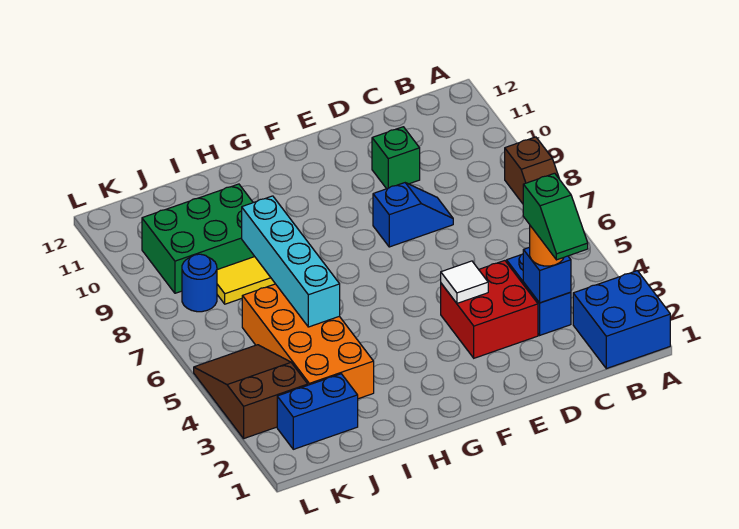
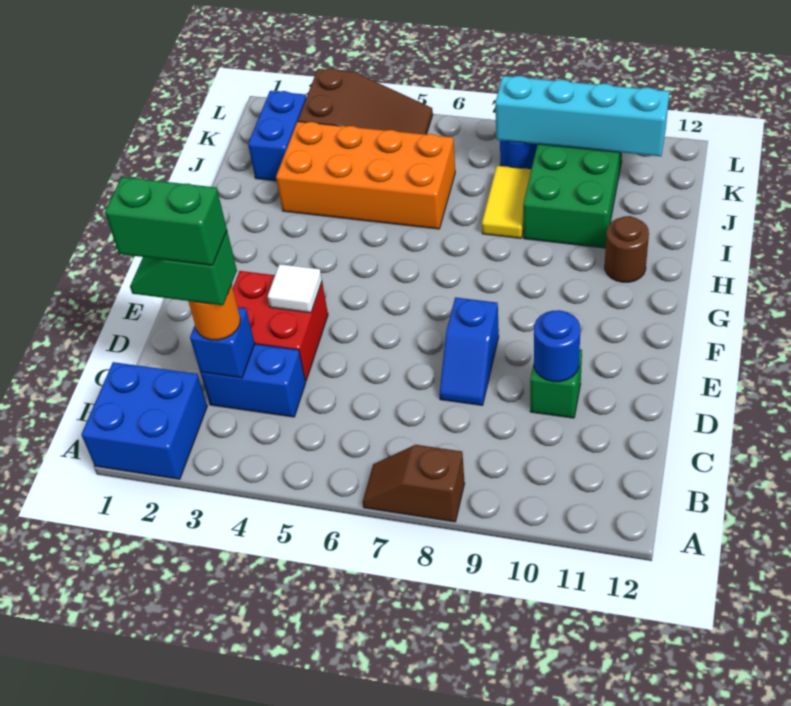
none -> green brick C2:C3 level 5
none -> blue round brick D10 level 2
none -> brown round brick H11 level 1
cyan brick I5:I8 level 2 -> cyan brick K8:K11 level 2

